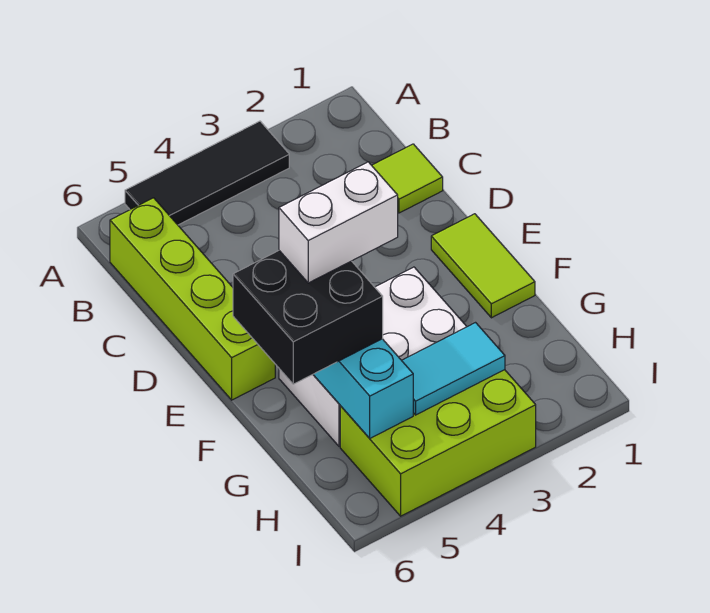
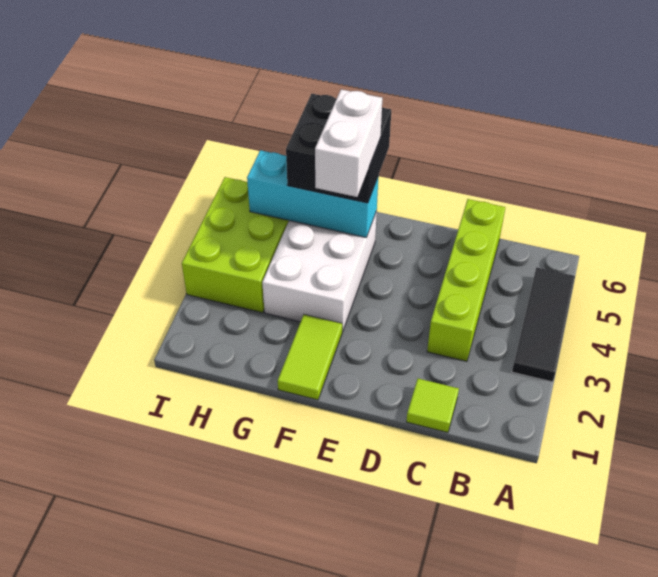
lime brick B6:E6 level 1 -> lime brick C3:C6 level 1
lime tile E1:F1 level 1 -> lime tile F1:F2 level 1
cyan tile H3:H4 level 2 -> none

